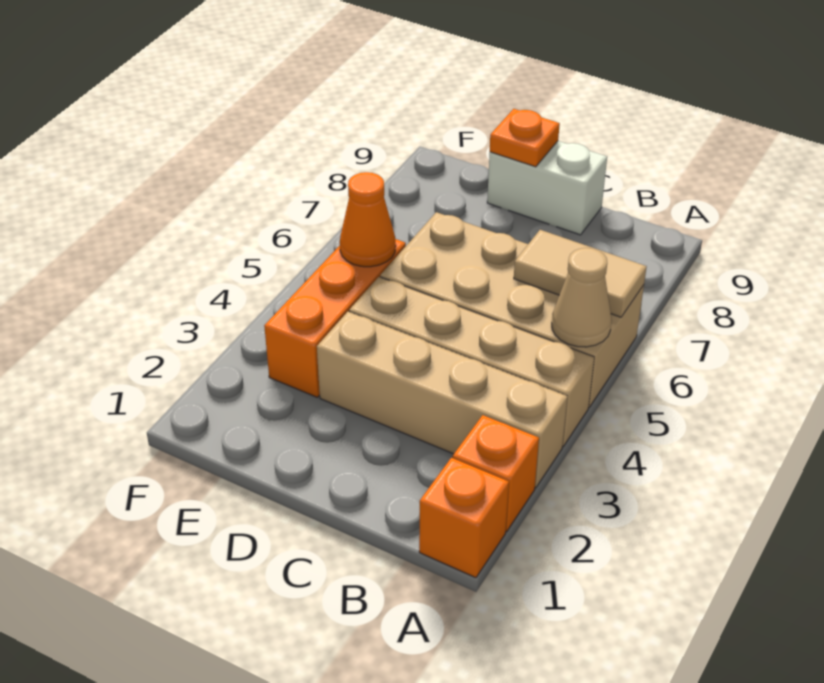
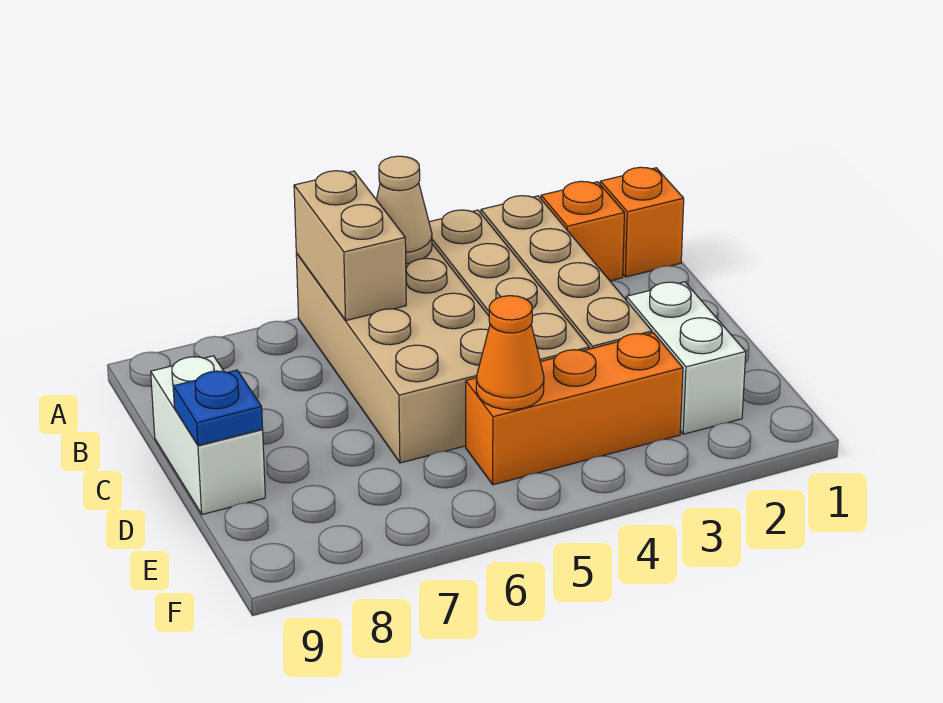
tan tile A6:B6 level 2 -> tan brick A6:B6 level 2
none -> white brick D2:E2 level 1
orange plate D9 level 2 -> blue plate D9 level 2

